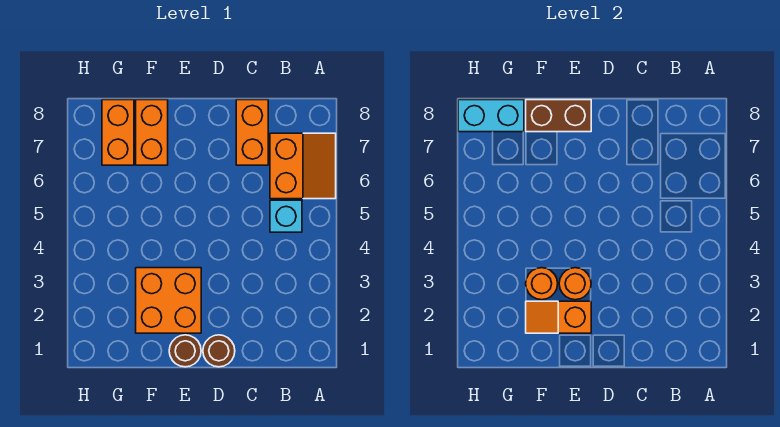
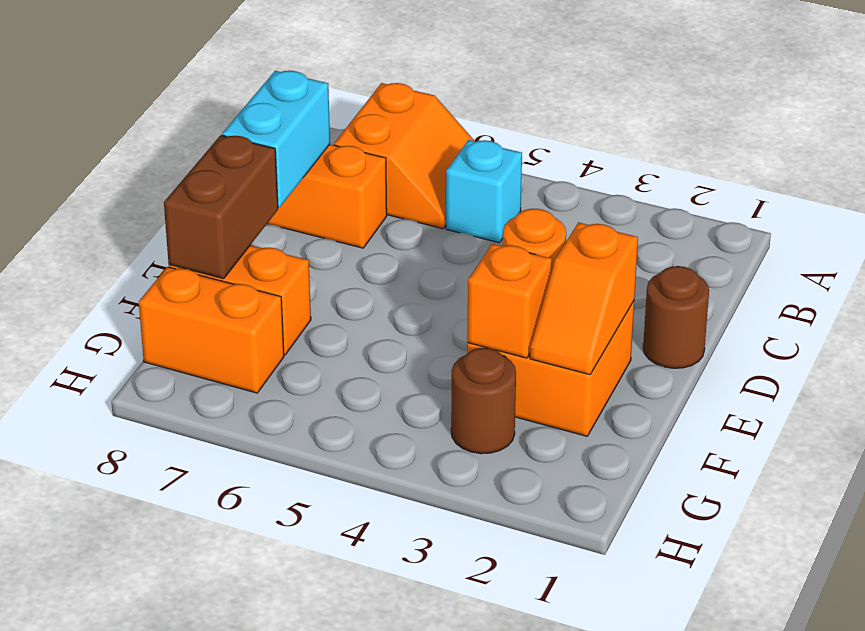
orange slope A6:B7 level 1 top B -> orange slope A6:B7 level 1 top 7
brown round brick E1 level 1 -> brown round brick G3 level 1
orange round brick F3 level 2 -> orange brick F3 level 2
cyan brick G8:H8 level 2 -> cyan brick C8:D8 level 2

